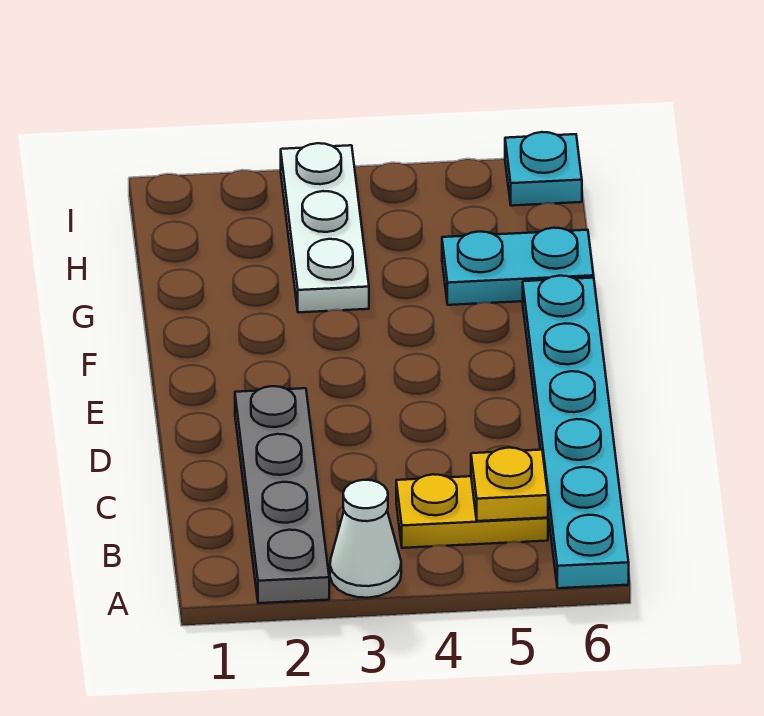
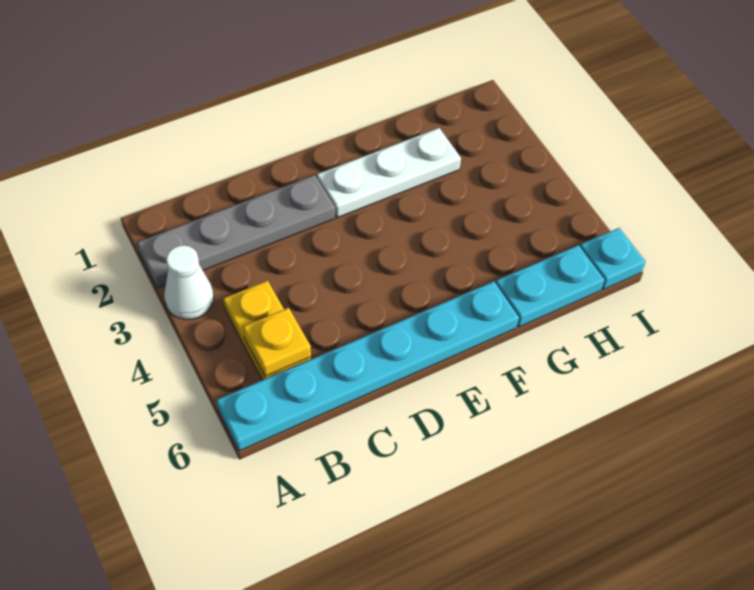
white plate G3:I3 level 1 -> white plate E2:G2 level 1
cyan plate G5:G6 level 1 -> cyan plate G6:H6 level 1

